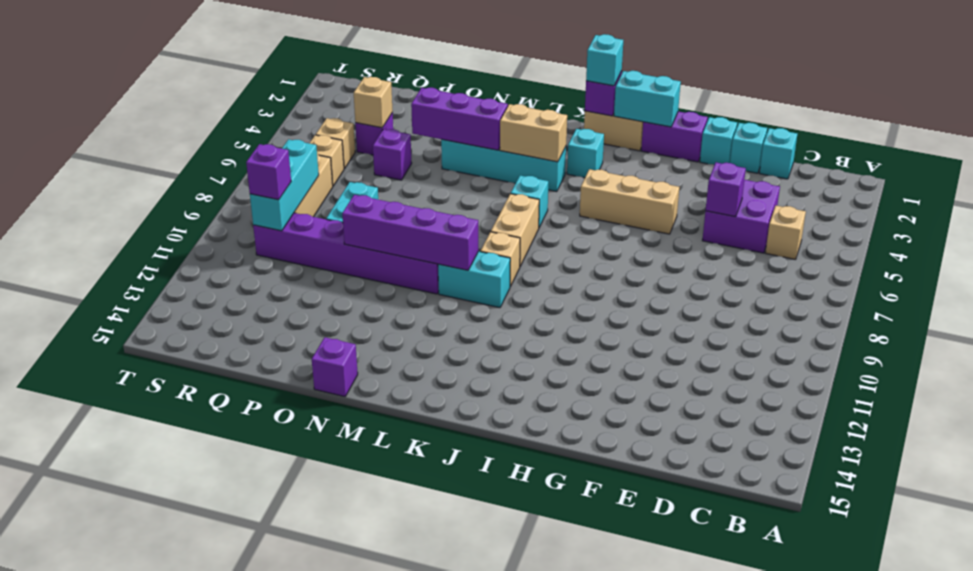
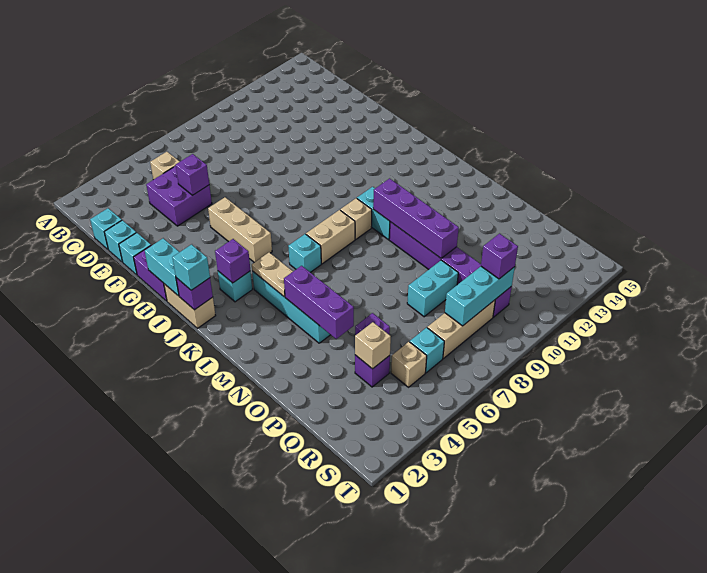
tan brick K4:L4 level 2 -> tan plate K4:L4 level 2
purple brick N15 level 1 -> purple brick J3 level 2
tan brick R6 level 1 -> cyan brick R6 level 1

